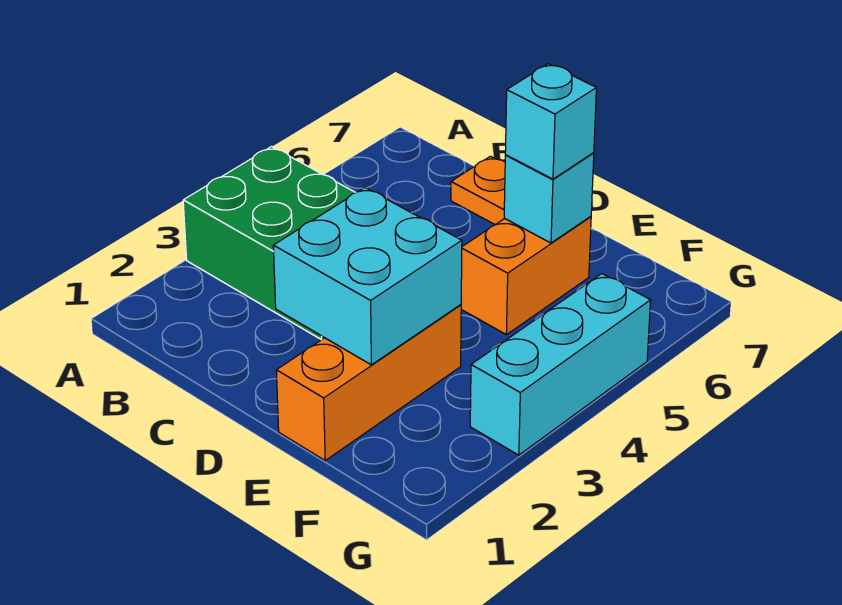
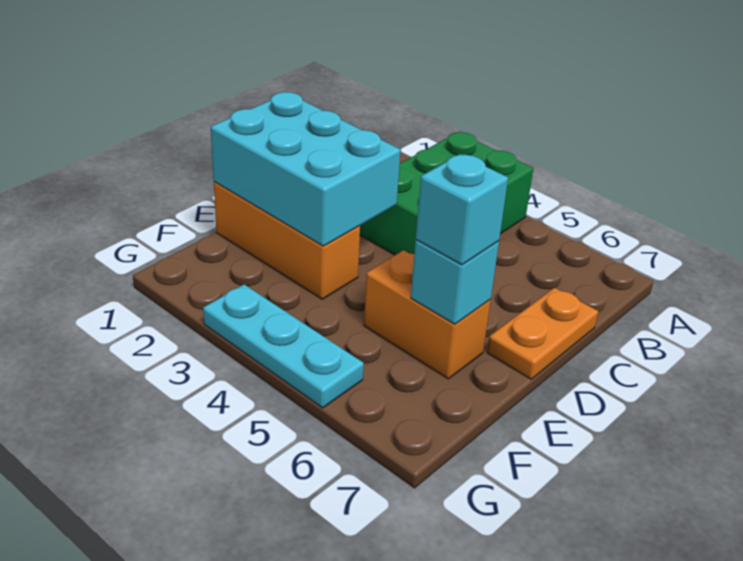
cyan brick D2:E3 level 2 -> cyan brick D1:E3 level 2
cyan brick G3:G5 level 1 -> cyan plate G3:G5 level 1

